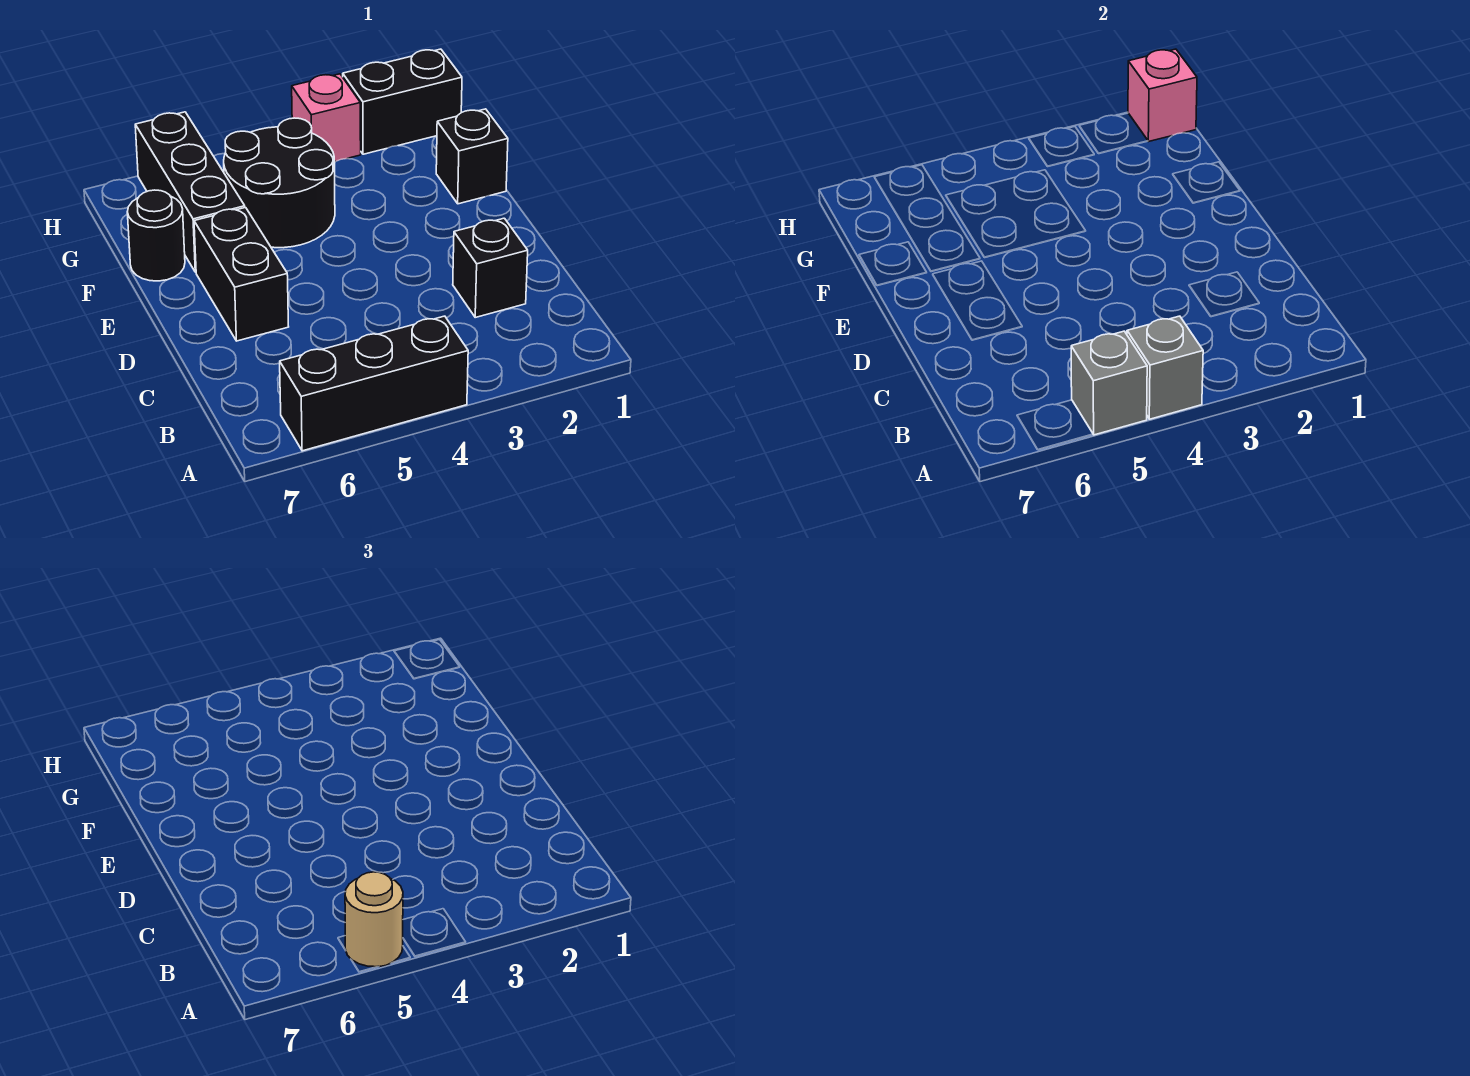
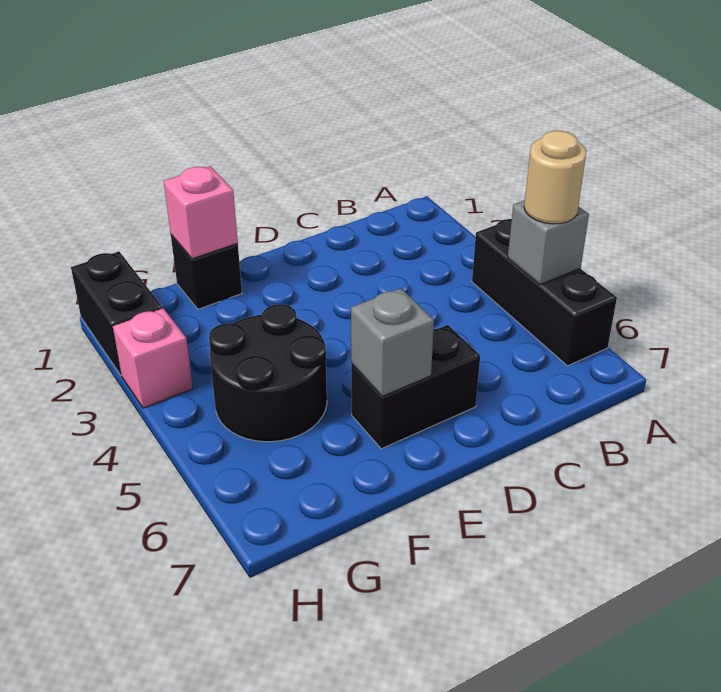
grey brick A4 level 2 -> grey brick E6 level 2
black brick C2 level 1 -> none
black brick F6:H6 level 1 -> none
black round brick F7 level 1 -> none
pink brick H1 level 2 -> pink brick F1 level 2

